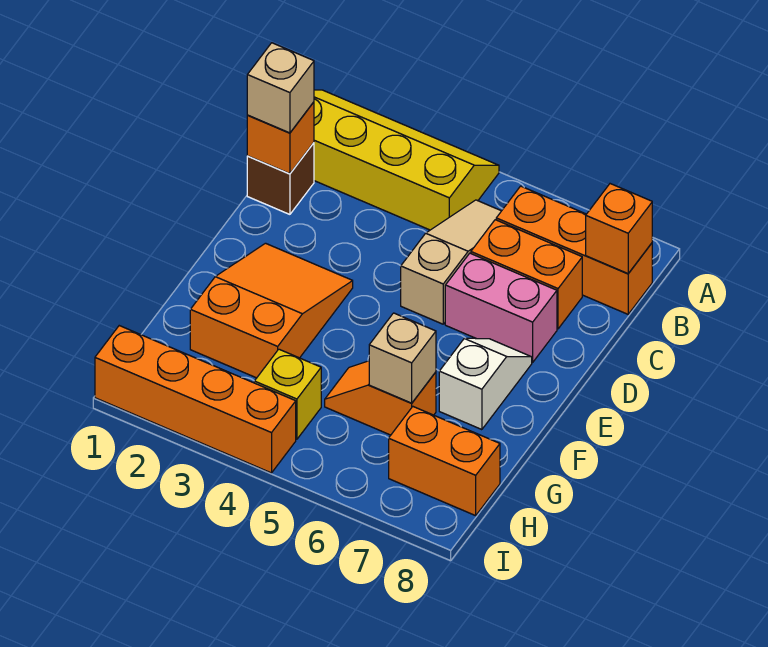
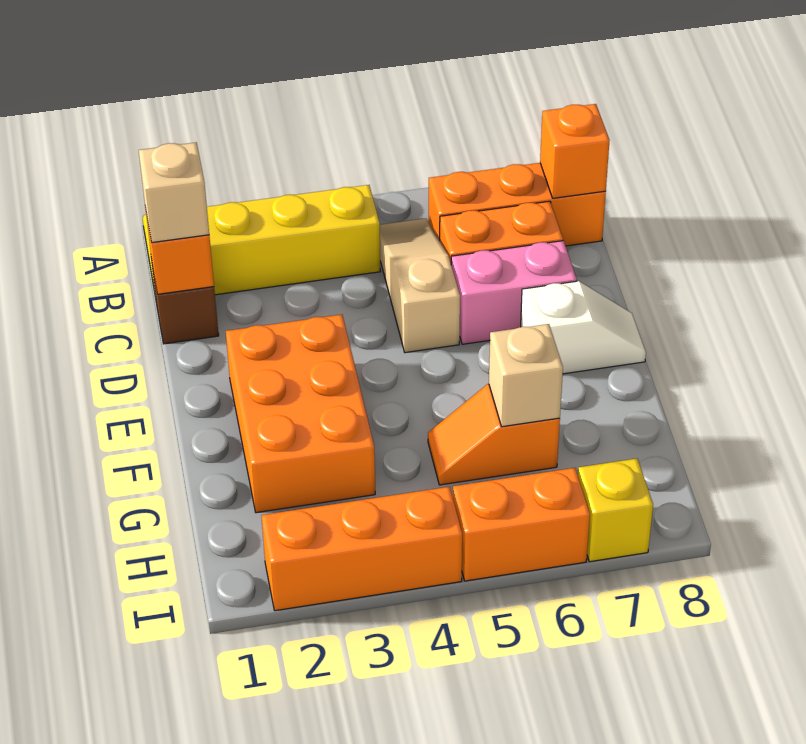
orange slope E2:G3 level 1 top G -> orange brick E2:G3 level 1
white slope E7:F7 level 1 top F -> white slope E7:E8 level 1 top 7
yellow brick H4 level 1 -> yellow brick I7 level 1
orange brick H7:H8 level 1 -> orange brick I5:I6 level 1
orange brick I1:I4 level 1 -> orange brick I2:I4 level 1

